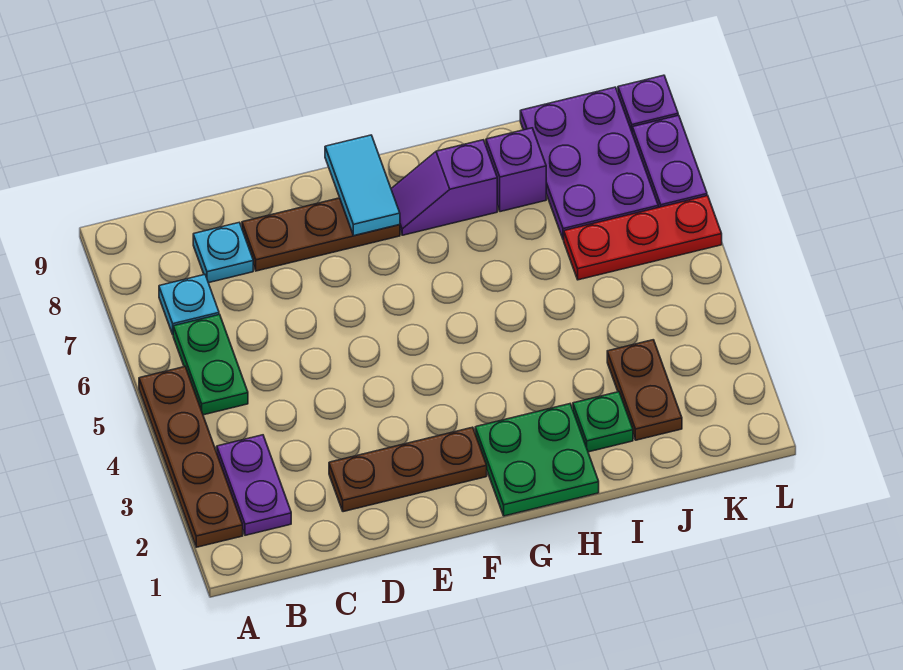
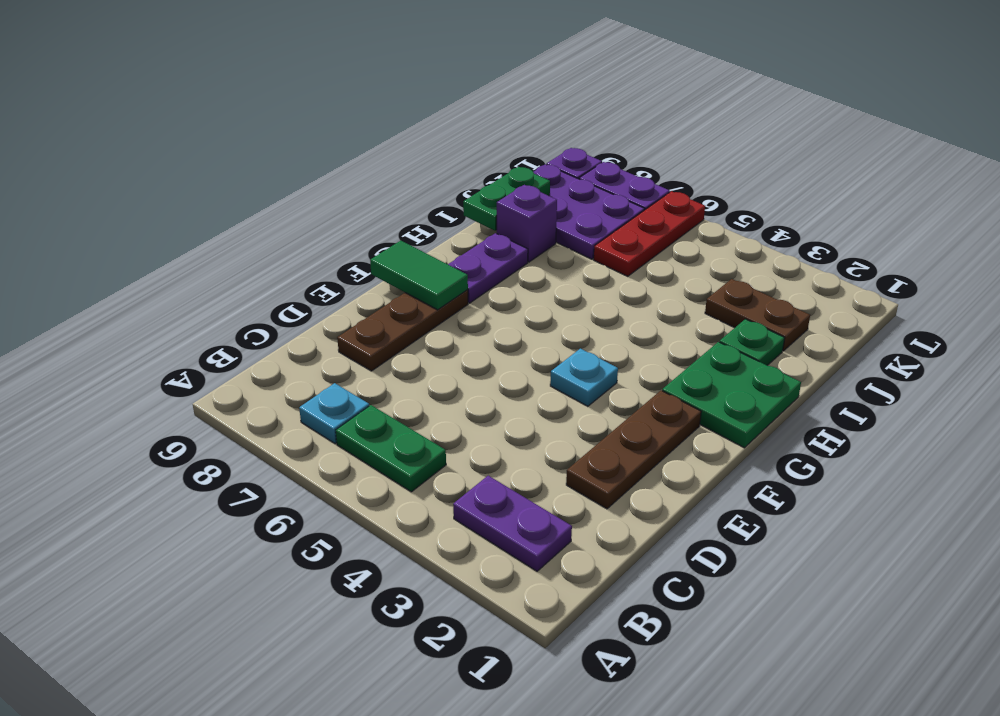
brown plate A2:A5 level 1 -> none
cyan plate C8 level 1 -> cyan plate F4 level 1
cyan tile F8:F9 level 2 -> green tile F8:F9 level 2
purple slope G8:H8 level 1 top H -> purple plate G8:H8 level 1
none -> green plate I9:J9 level 2

